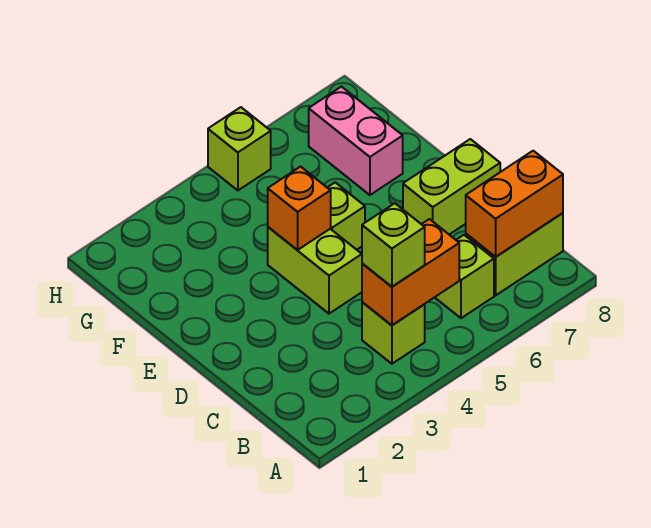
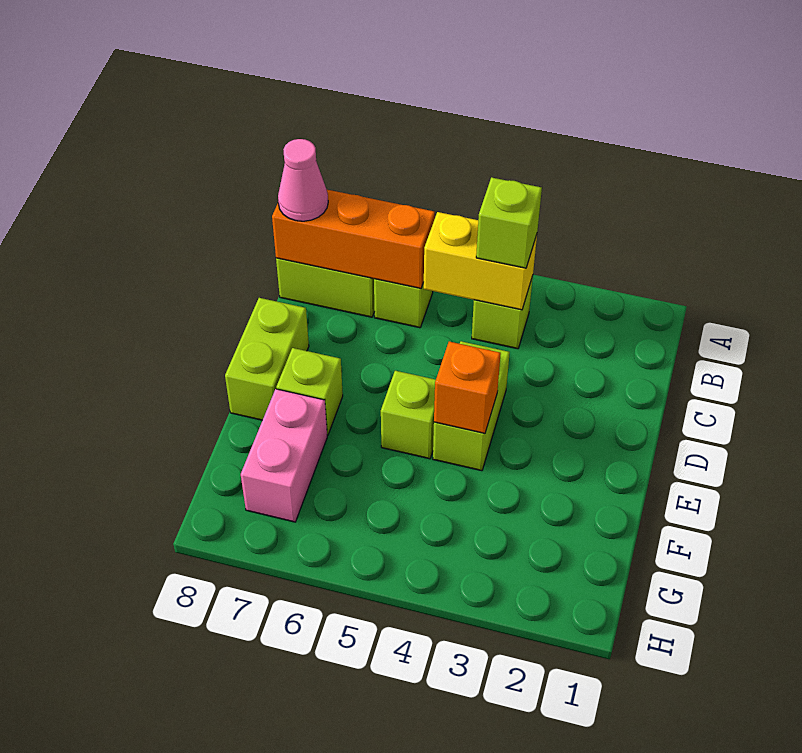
orange brick B4:B5 level 2 -> yellow brick B4:B5 level 2
orange brick B7:B8 level 2 -> orange brick B6:B8 level 2
none -> pink cone B8 level 3
lime brick D7:D8 level 1 -> lime brick D8:E8 level 1
lime brick H5 level 1 -> lime brick E7 level 1

